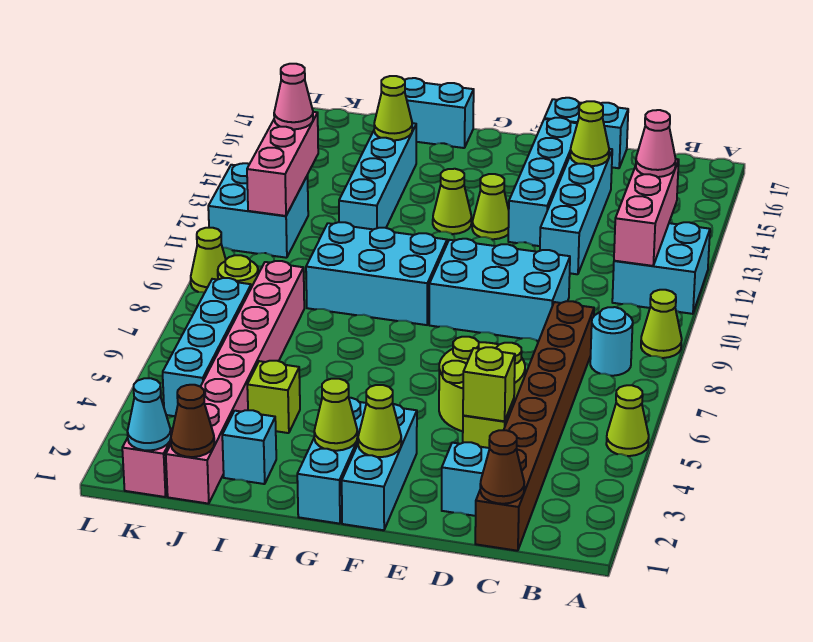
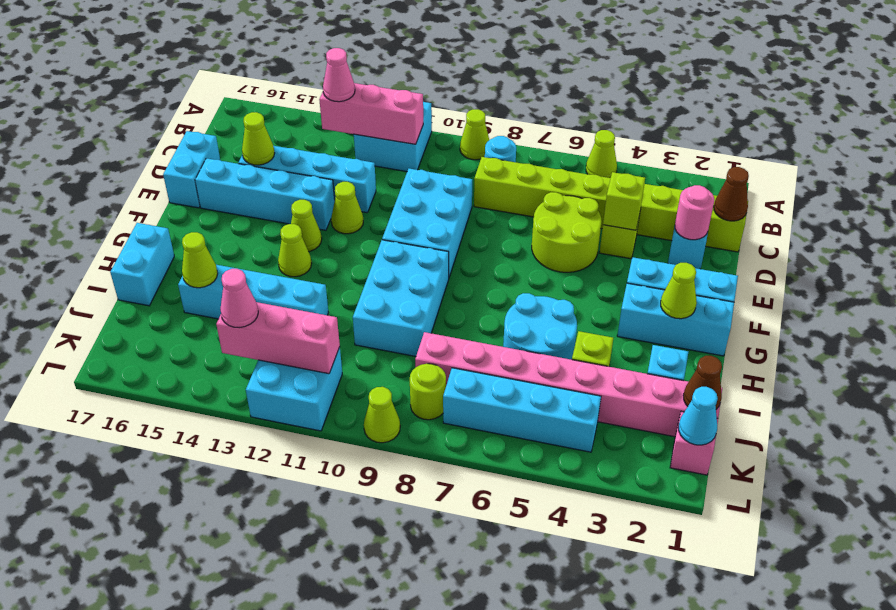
brown brick C1:C8 level 1 -> lime brick C1:C8 level 1
none -> pink round brick D2 level 2
lime cone F2 level 2 -> lime cone E12 level 1
none -> cyan round brick H5:I6 level 1

